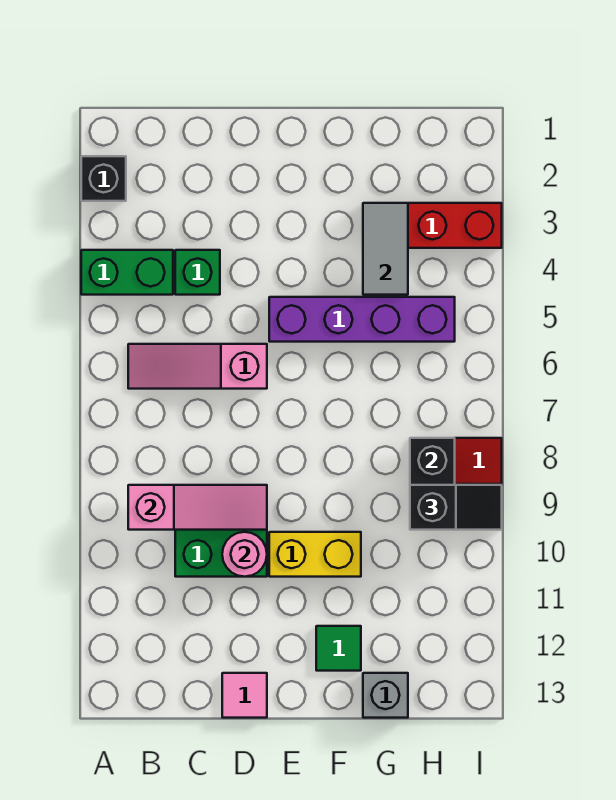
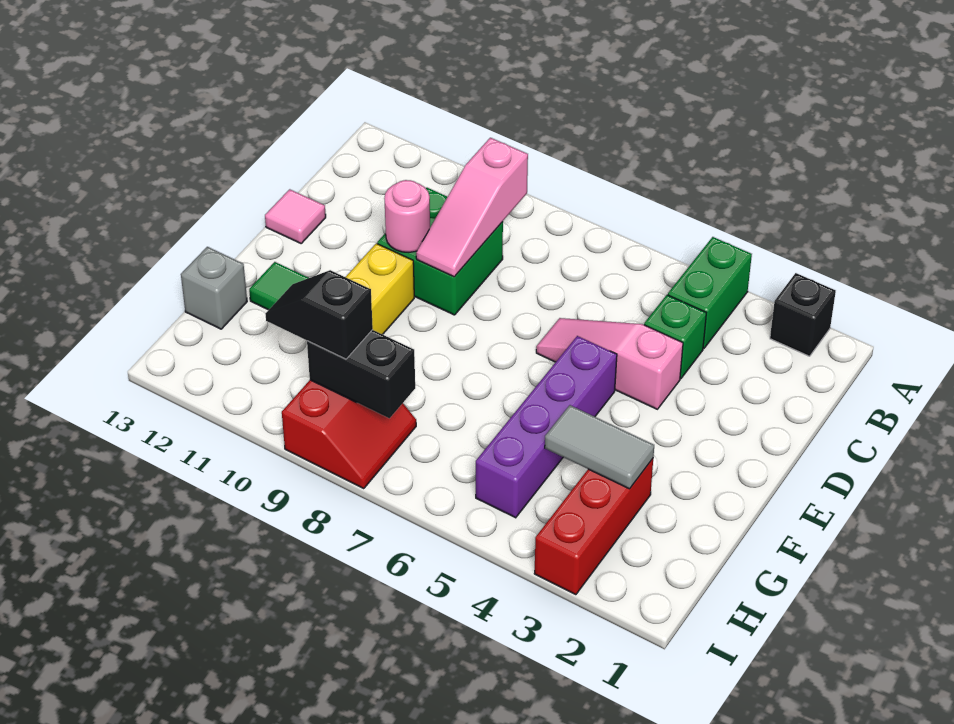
pink slope B6:D6 level 1 top D -> pink slope D4:D6 level 1 top 4
black slope H9:I9 level 3 top H -> black slope H9:H10 level 3 top 9

